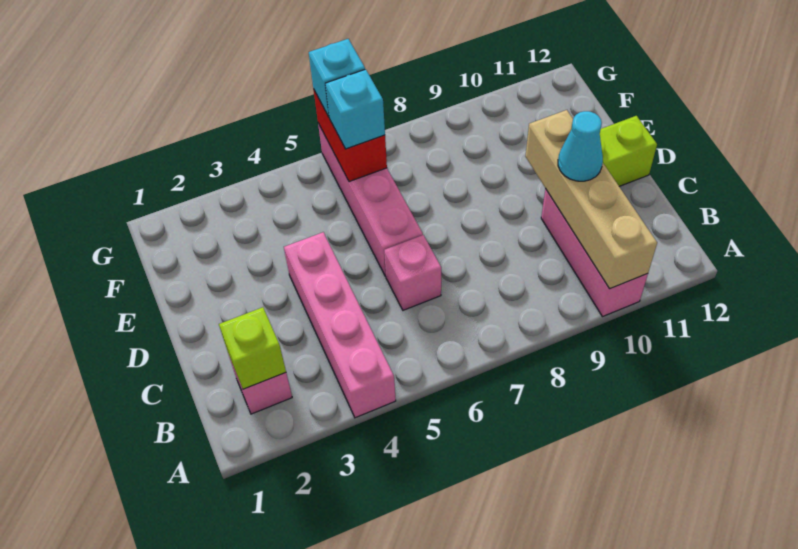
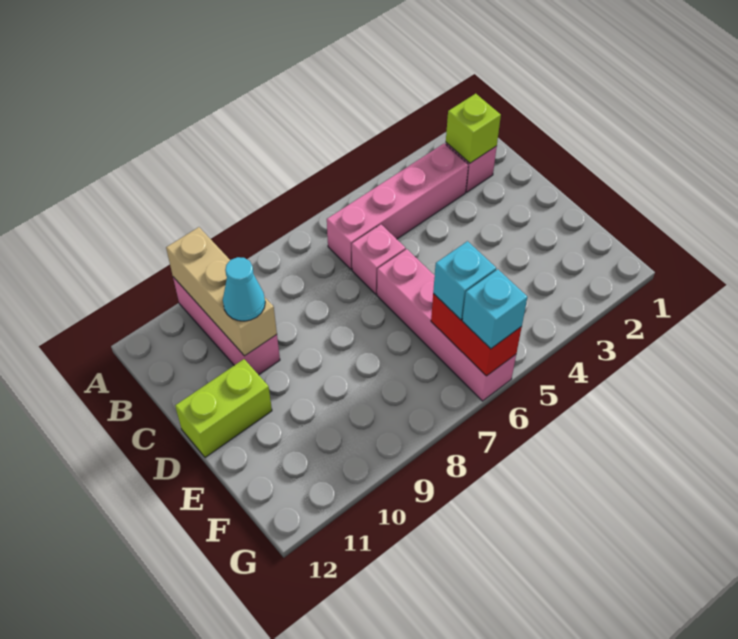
pink brick A4:D4 level 1 -> pink brick B3:B6 level 1
tan brick A10:D10 level 2 -> tan brick A10:C10 level 2

